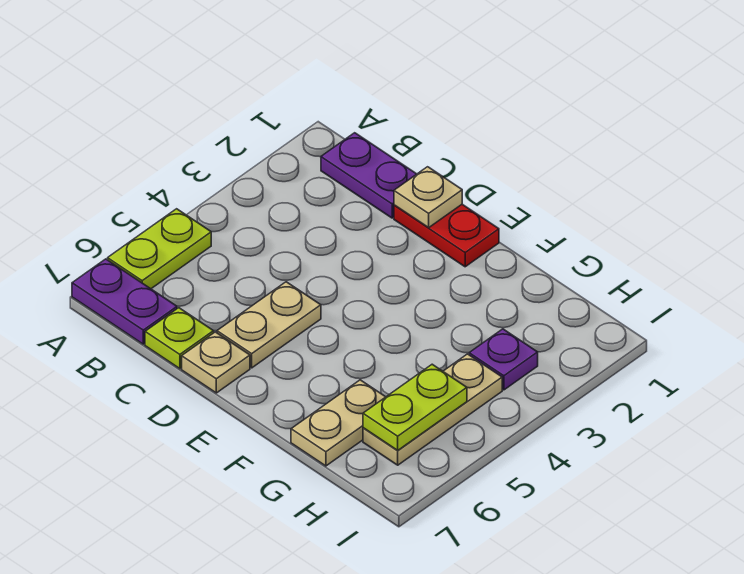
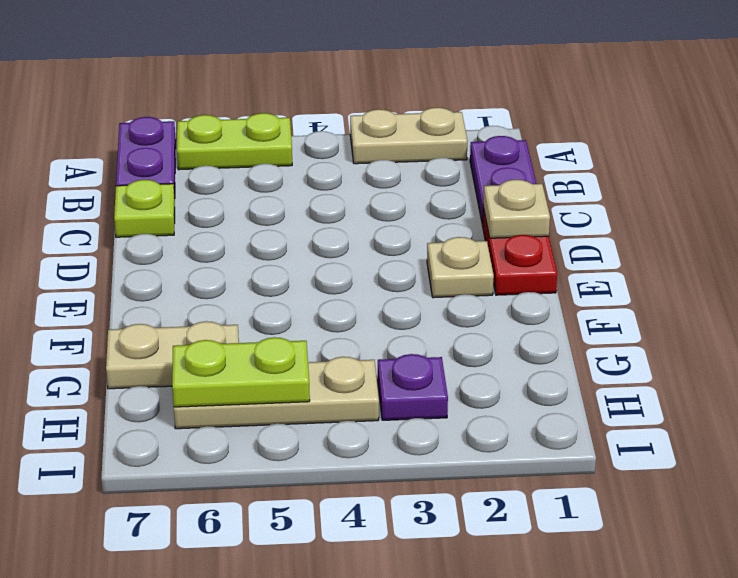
tan plate D5:D6 level 1 -> tan plate A2:A3 level 1
tan plate D7 level 1 -> tan plate E2 level 1

